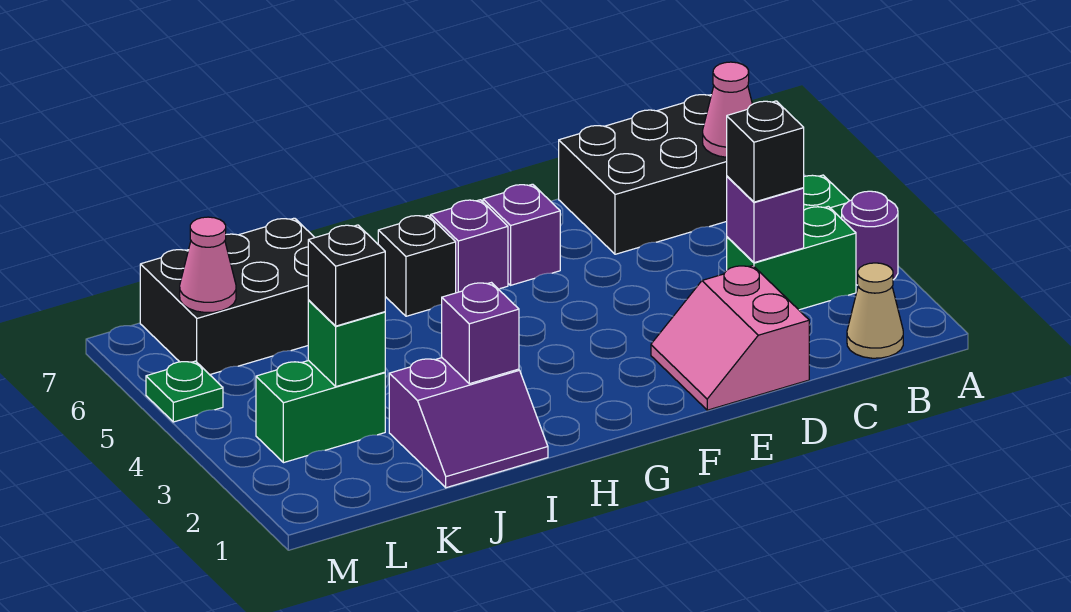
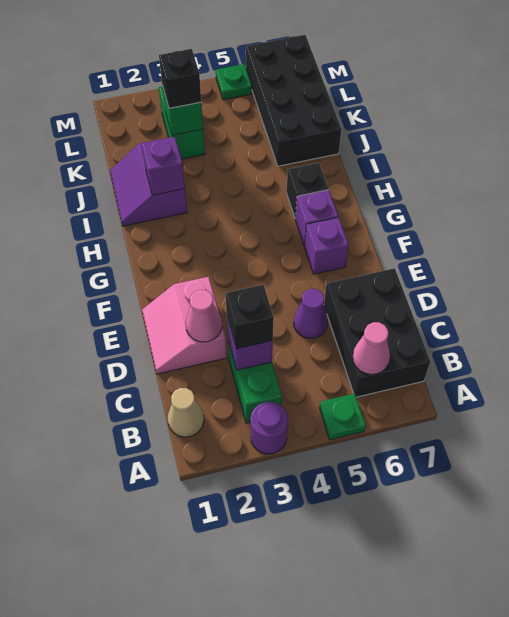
pink slope D1:E2 level 1 top D -> pink slope D1:E2 level 1 top 2
none -> purple cone D5 level 1
black brick J6:L7 level 1 -> black brick J6:M7 level 1
pink cone L6 level 2 -> pink cone D2 level 2

